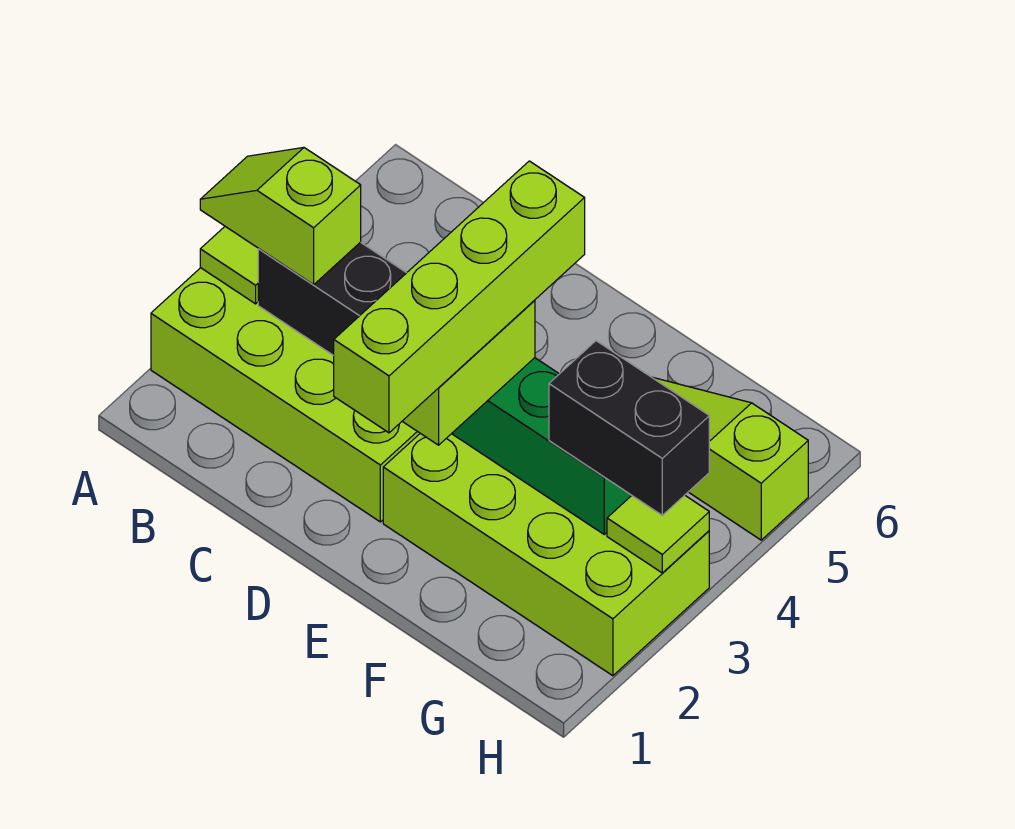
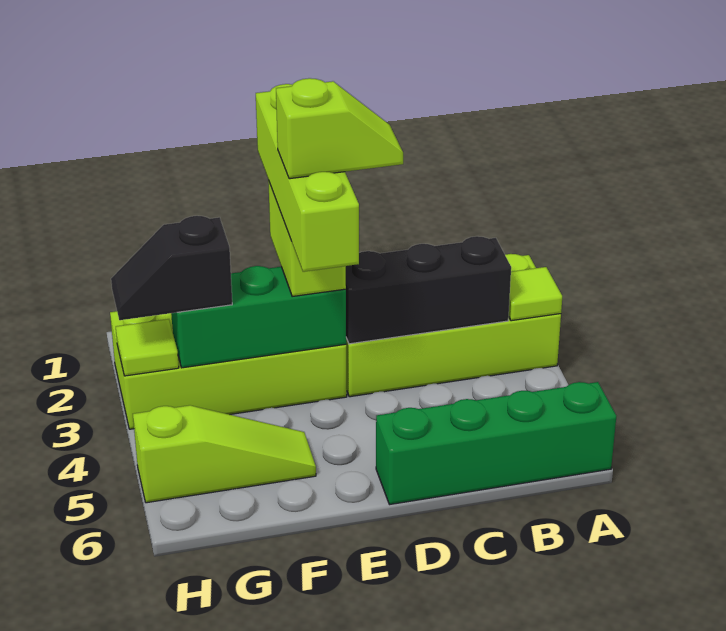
lime slope A3:B3 level 3 top B -> lime slope D3:E3 level 5 top E
none -> green brick A6:D6 level 1
black brick G3:H3 level 3 -> black slope G3:H3 level 3 top G

